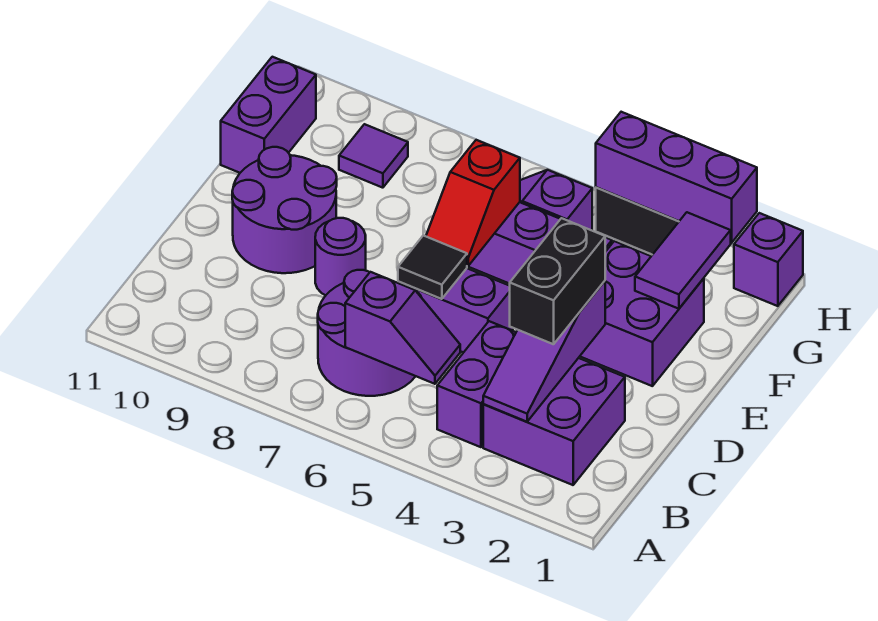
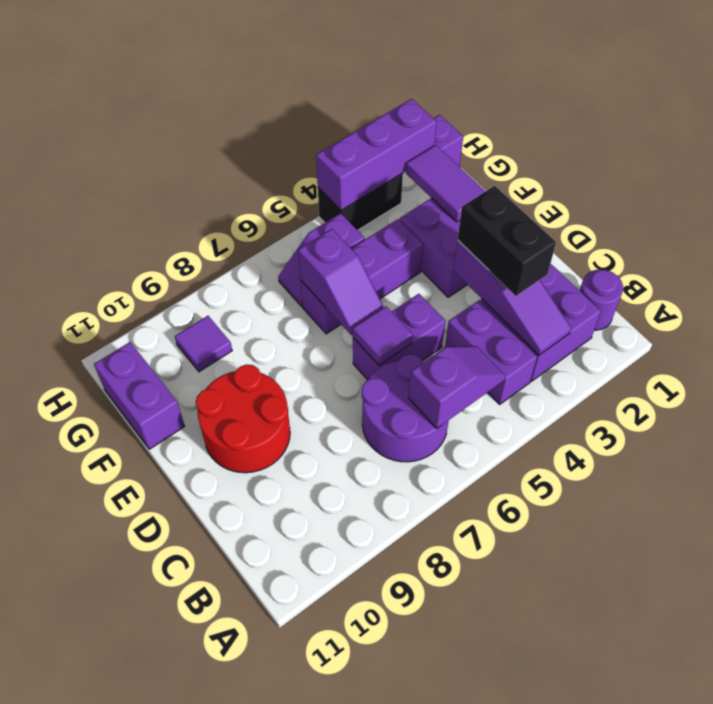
black tile D6 level 2 -> purple tile D6 level 2
purple round brick D8 level 1 -> purple round brick B1 level 1
purple round brick D9:E10 level 1 -> red round brick D9:E10 level 1
red slope E6:F6 level 2 top F -> purple slope E6:F6 level 2 top F

